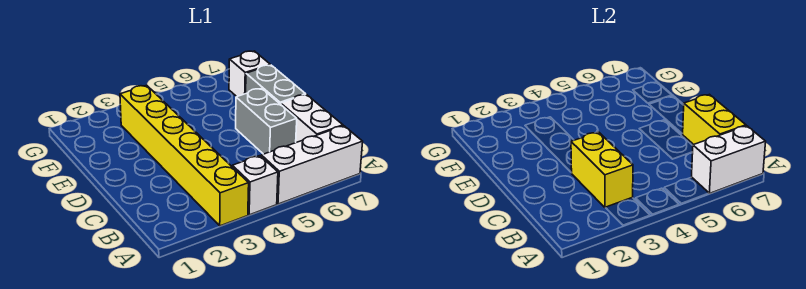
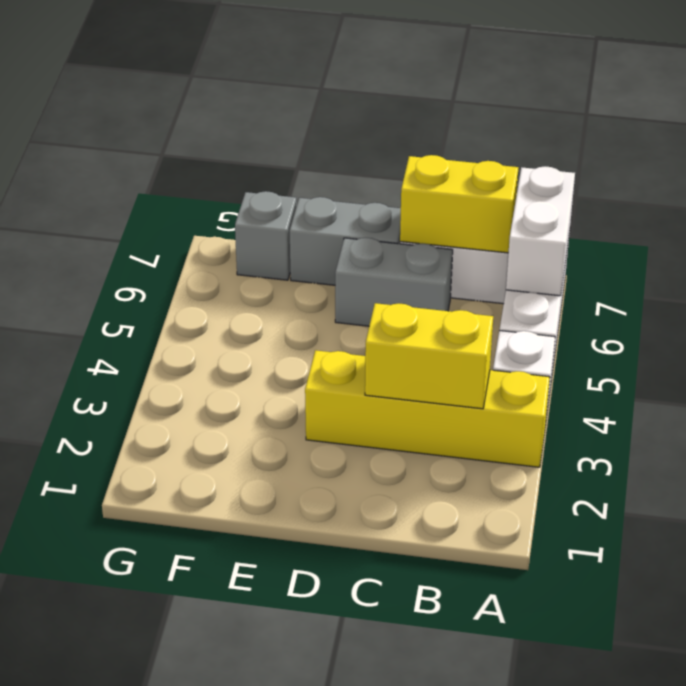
yellow brick A3:F3 level 1 -> yellow brick A3:D3 level 1
white brick F7 level 1 -> grey brick F7 level 1

